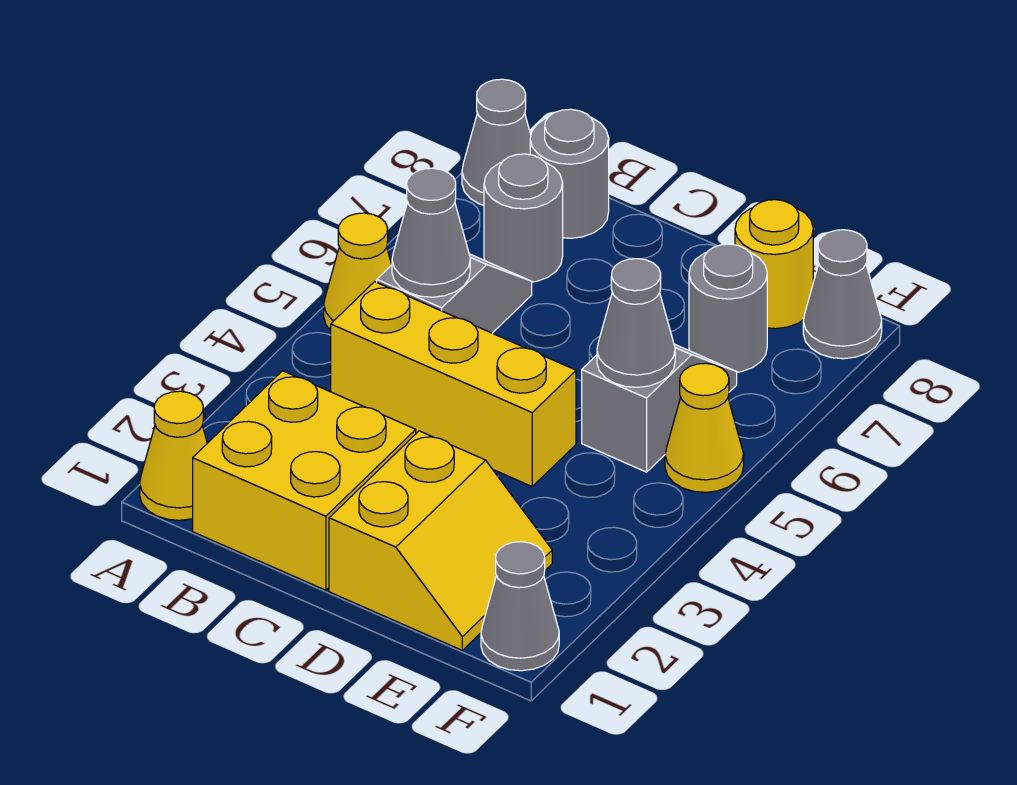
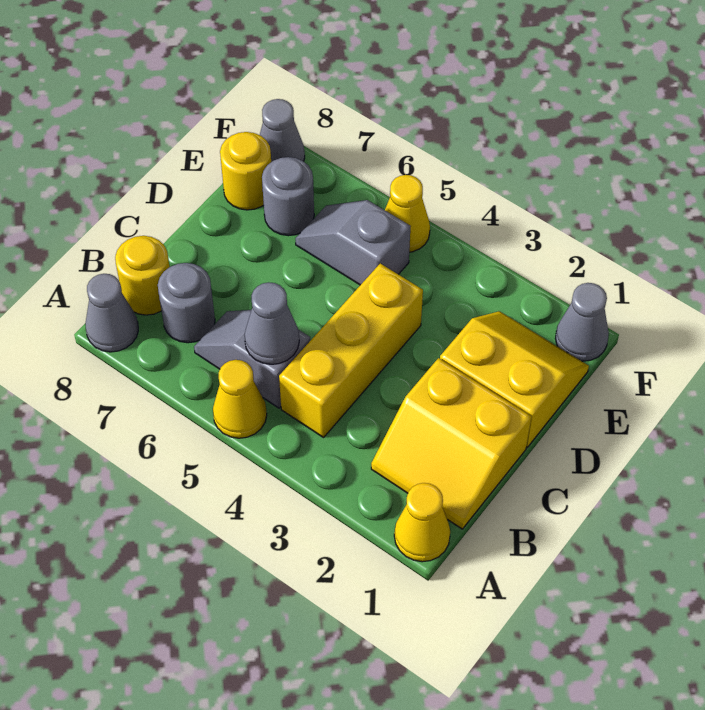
yellow brick B1:C2 level 1 -> yellow slope B1:C2 level 1 top C
grey round brick B8 level 1 -> yellow round brick B8 level 1
grey cone E5 level 2 -> none

